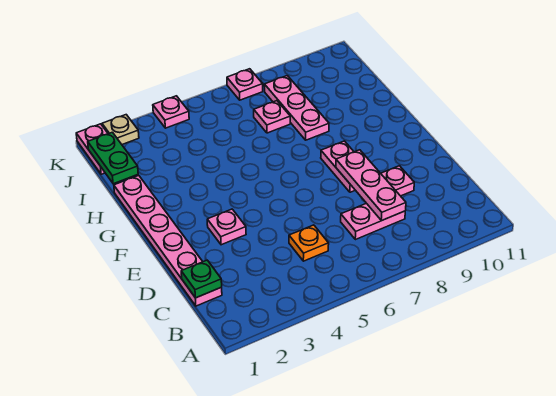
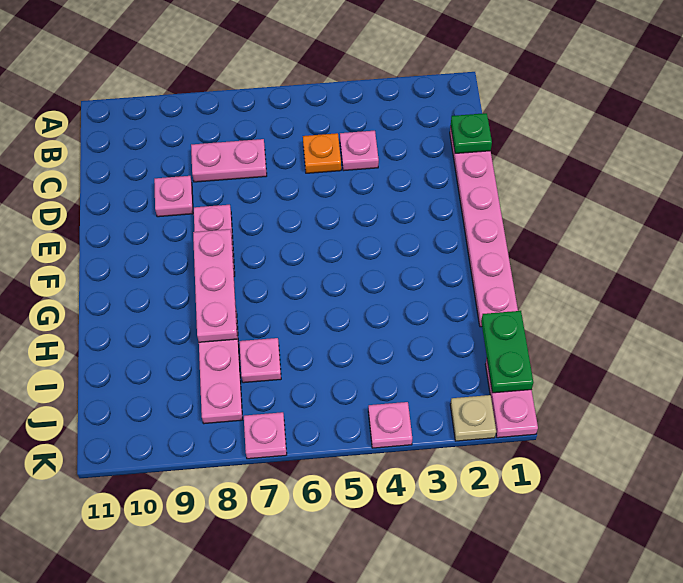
pink plate C8:E8 level 2 -> pink plate F8:H8 level 2
pink plate E3 level 1 -> pink plate C4 level 1

